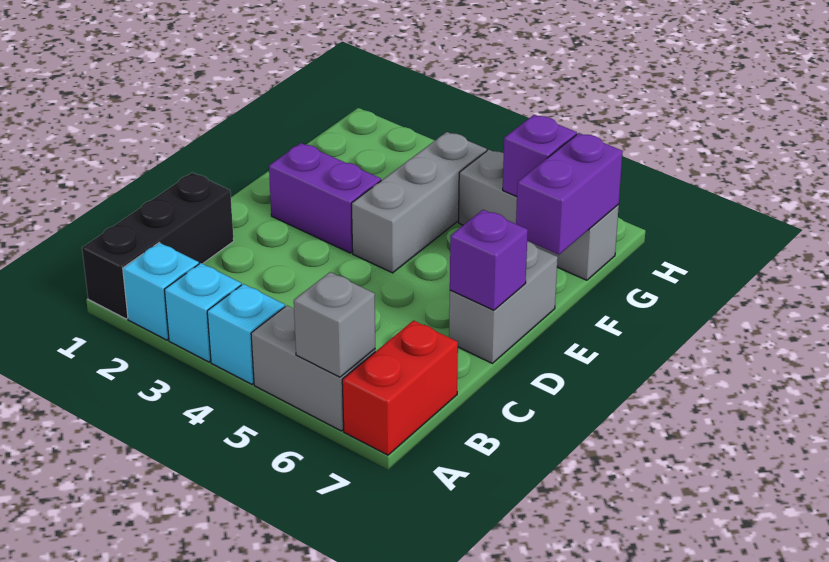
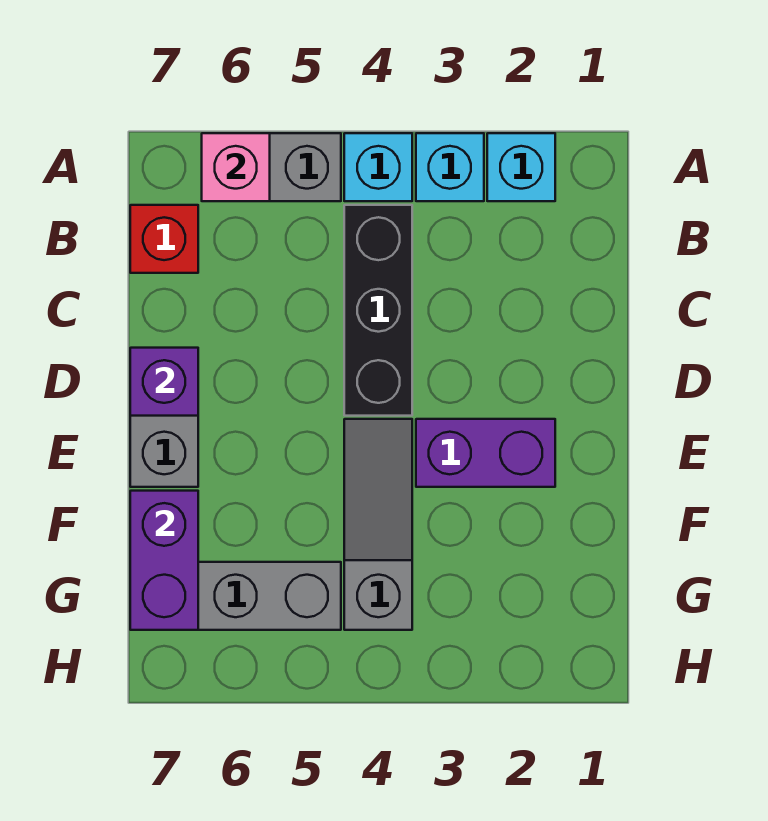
black brick A1:C1 level 1 -> black brick B4:D4 level 1
grey brick A6 level 2 -> pink brick A6 level 2
red brick A7:B7 level 1 -> red brick B7 level 1
grey brick E4:G4 level 1 -> grey slope E4:G4 level 1 top G
purple brick G6 level 2 -> none

